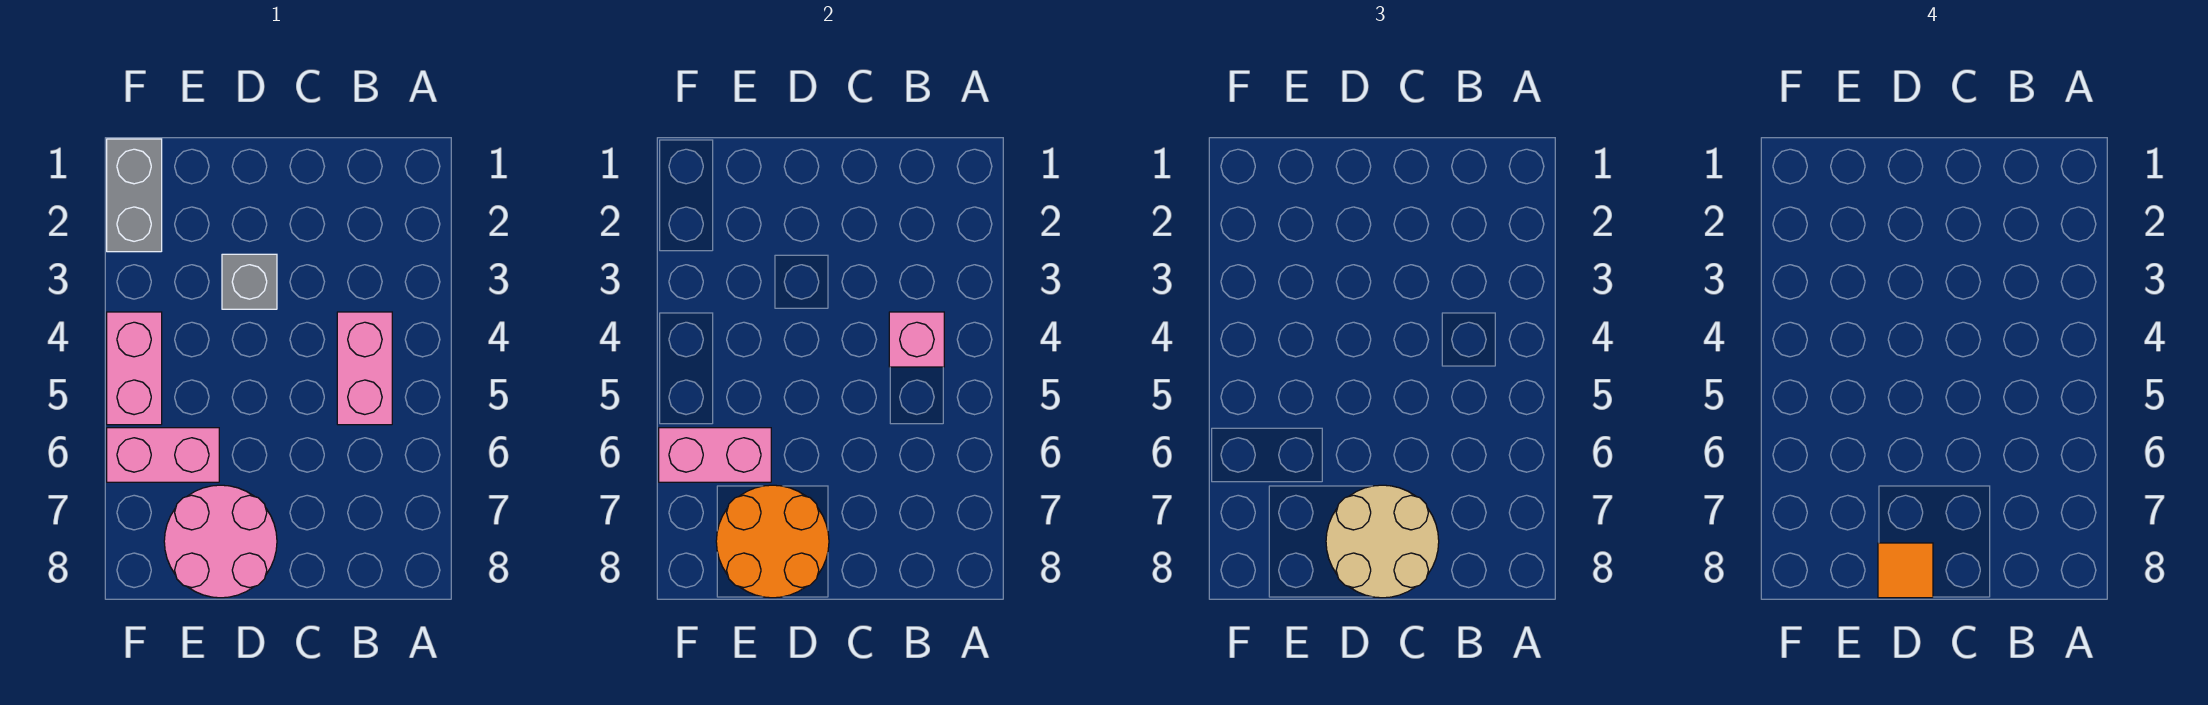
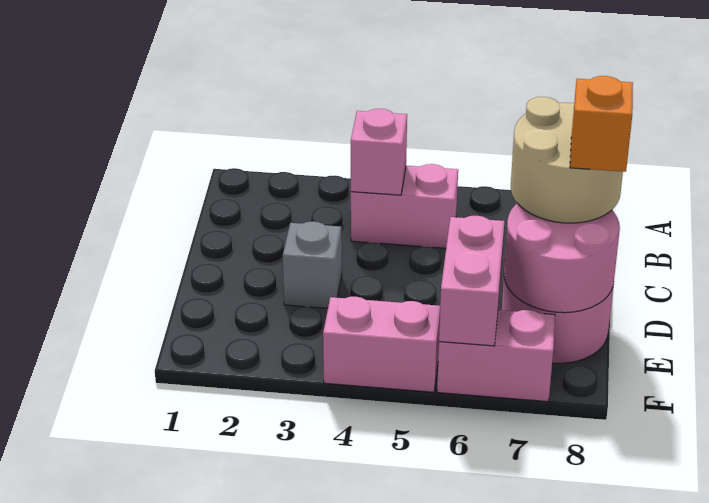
orange round brick D7:E8 level 2 -> pink round brick D7:E8 level 2
orange tile D8 level 4 -> orange brick D8 level 4
pink brick E6:F6 level 1 -> pink brick F6:F7 level 1
grey brick F1:F2 level 1 -> none

